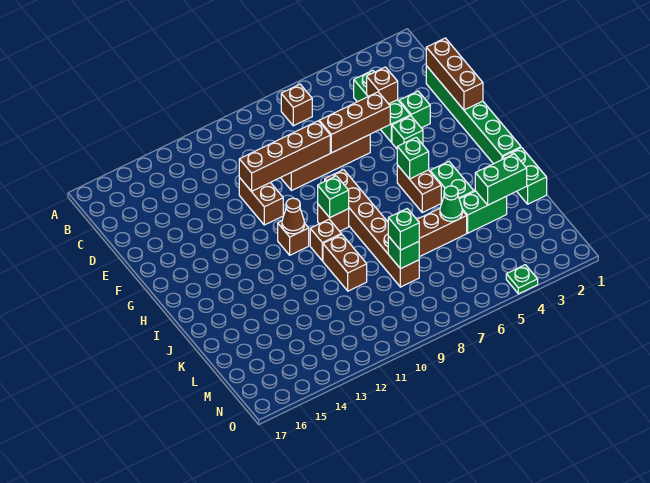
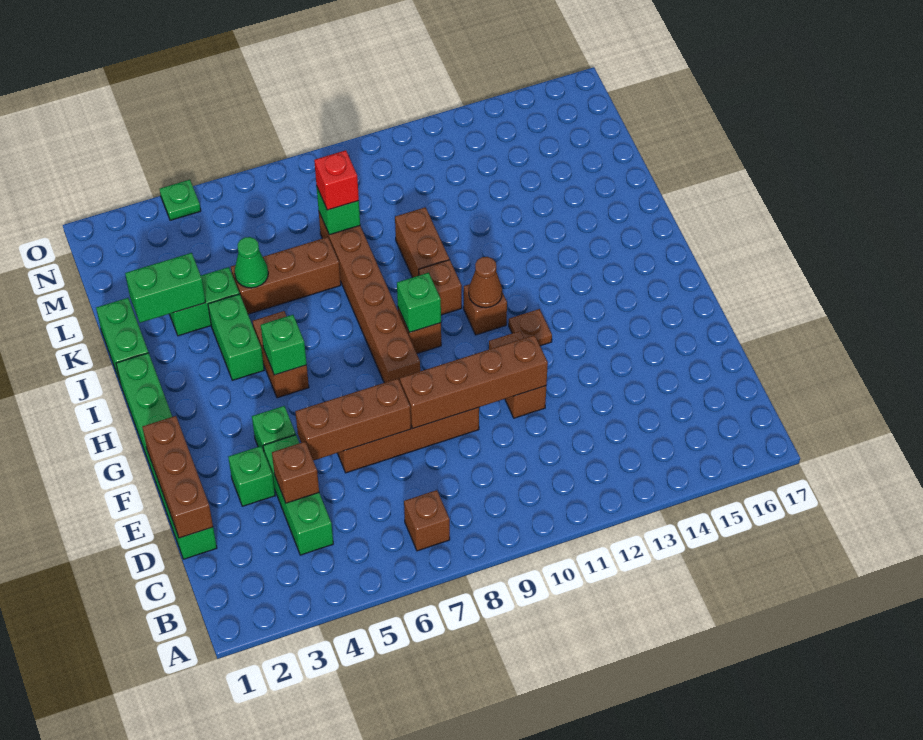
none -> brown plate G12 level 1
green brick L8 level 3 -> red brick L8 level 3

